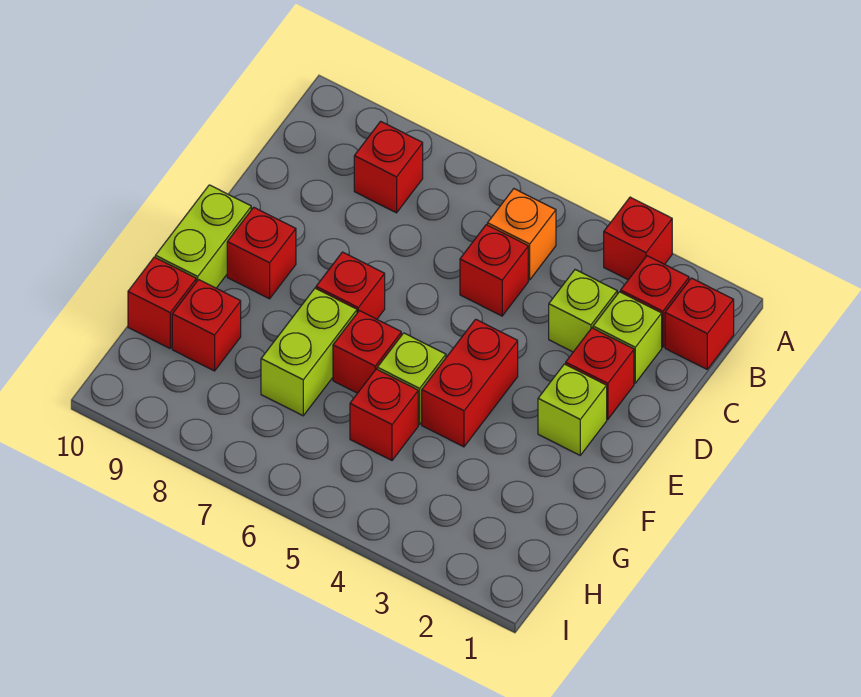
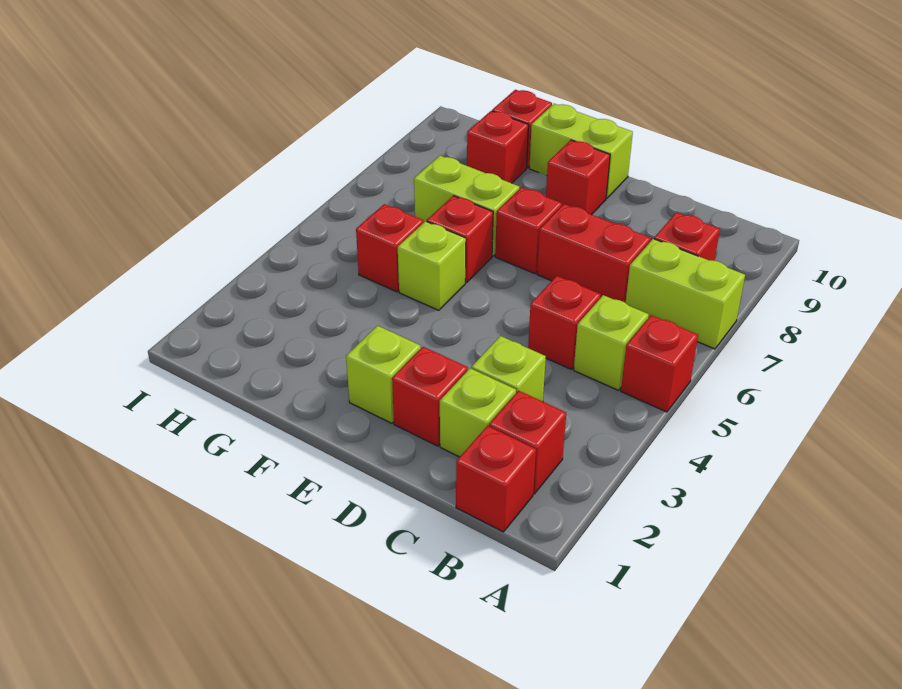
red brick A3 level 1 -> red brick A5 level 1
none -> lime brick A7:B7 level 1
orange brick B5 level 1 -> lime brick B5 level 1
red brick E4:F4 level 1 -> red brick C7:D7 level 1

